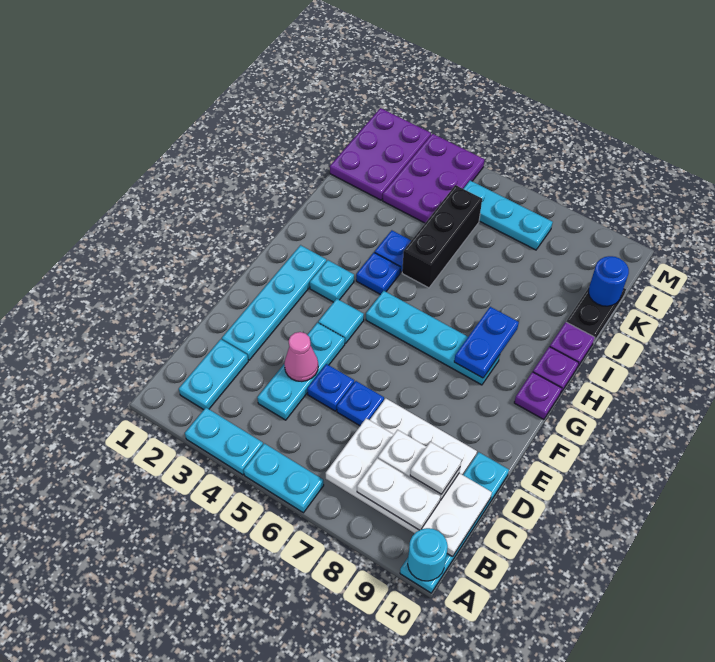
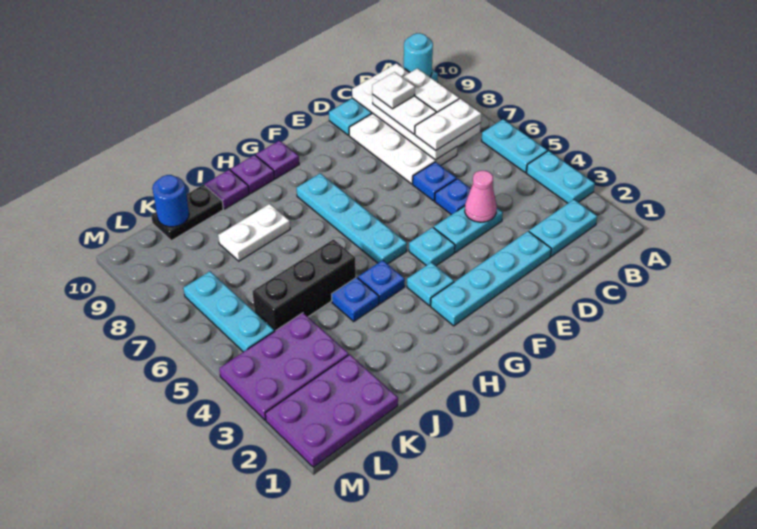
none -> white plate B7:C7 level 3
cyan plate C4:E4 level 1 -> cyan plate D4:E4 level 1
cyan tile F4 level 1 -> cyan plate F4 level 1
blue plate G8:H8 level 2 -> none
none -> white plate I8:J8 level 1

